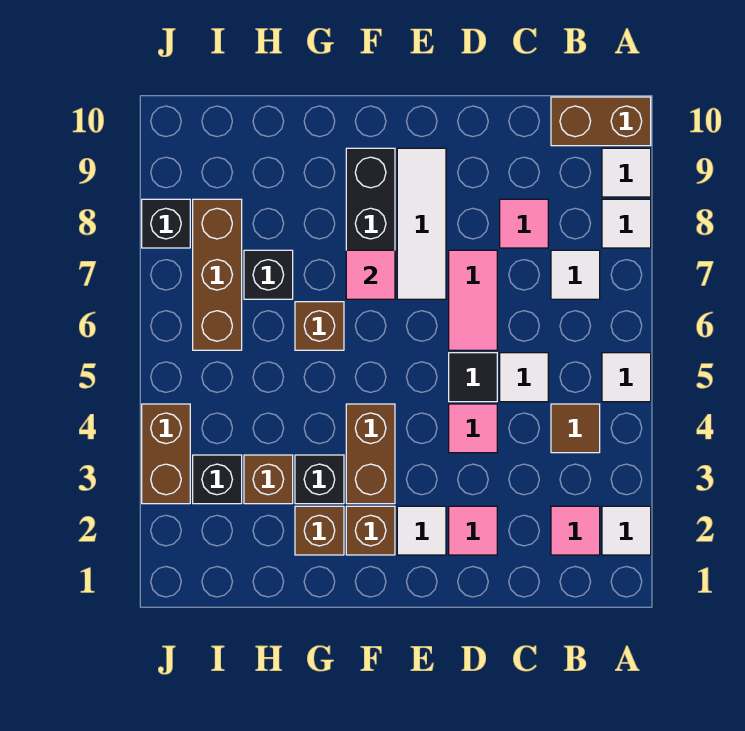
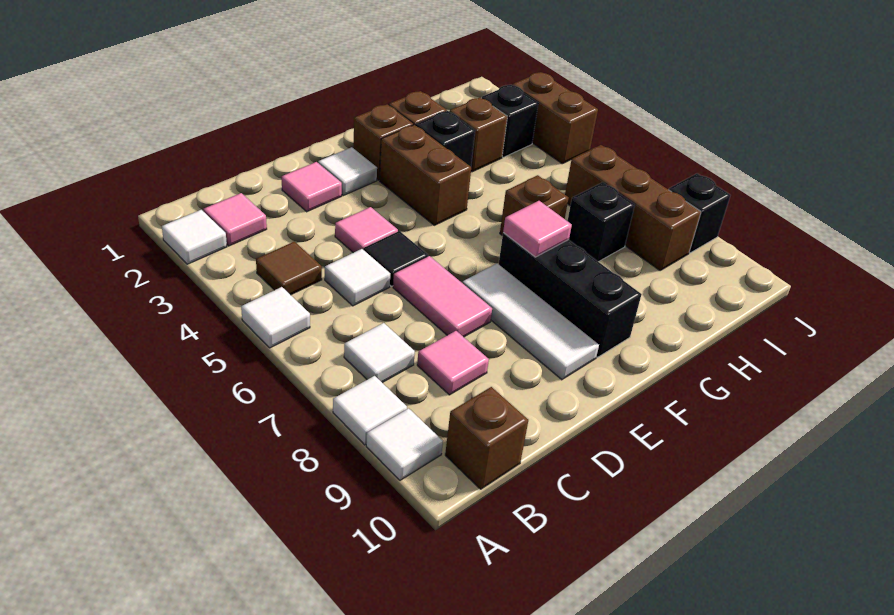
brown brick A10:B10 level 1 -> brown brick B10 level 1

